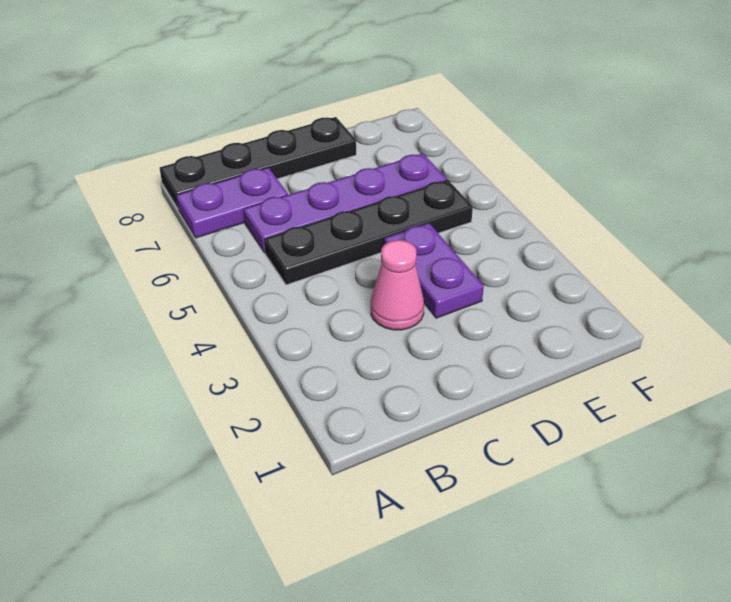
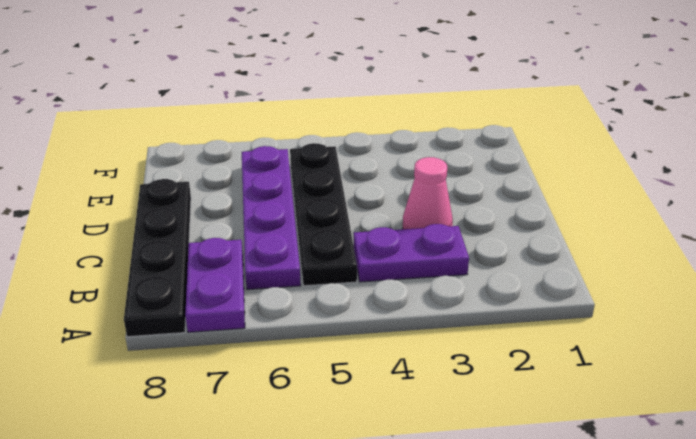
purple plate D3:D4 level 1 -> purple plate B3:B4 level 1

